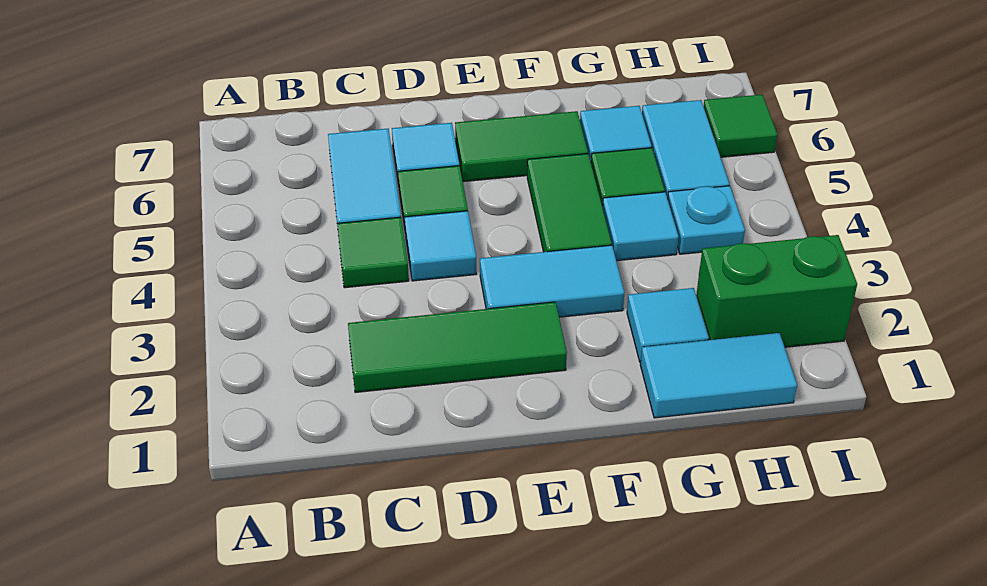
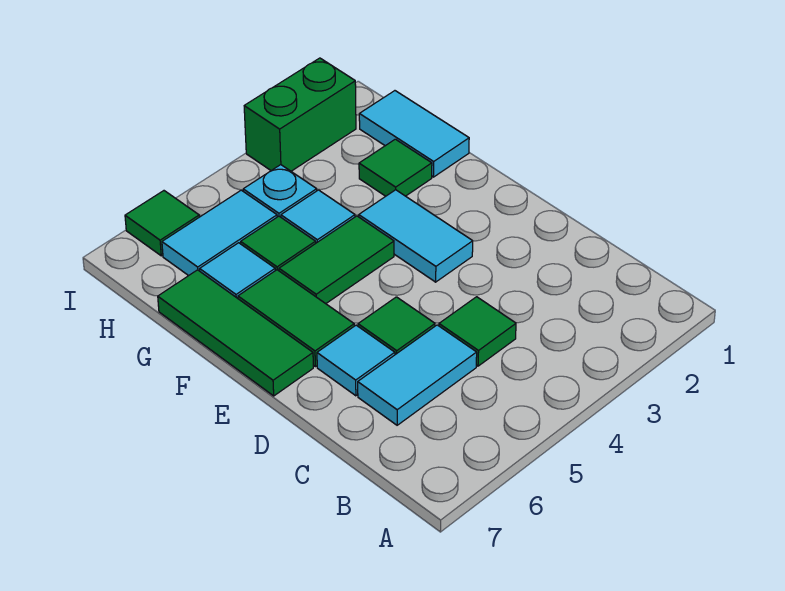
green tile C2:E2 level 1 -> green tile E7:G7 level 1
cyan tile D4 level 1 -> none
cyan tile G2 level 1 -> green tile G2 level 1
green brick H2:I2 level 1 -> green brick I2:I3 level 1

